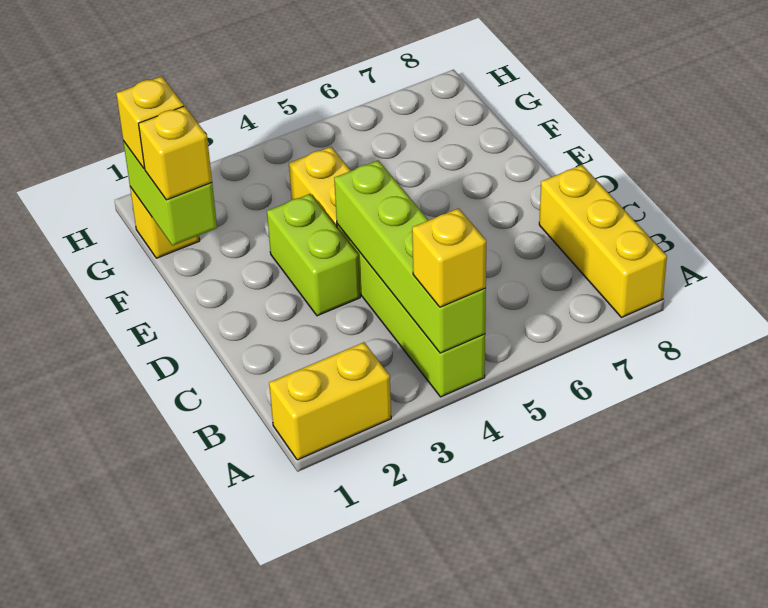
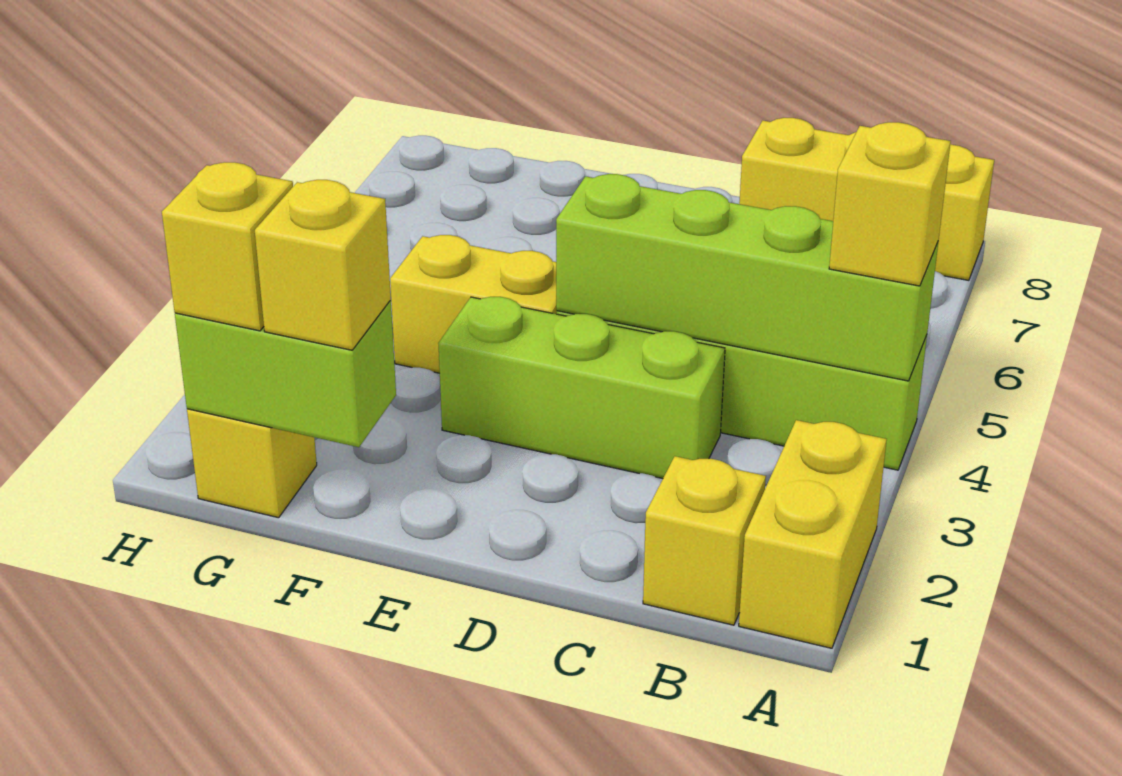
none -> yellow brick B1 level 1
lime brick D3:E3 level 1 -> lime brick C3:E3 level 1

